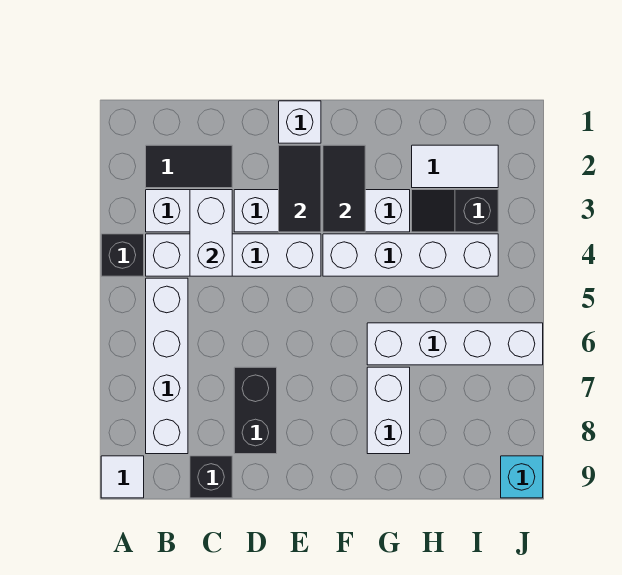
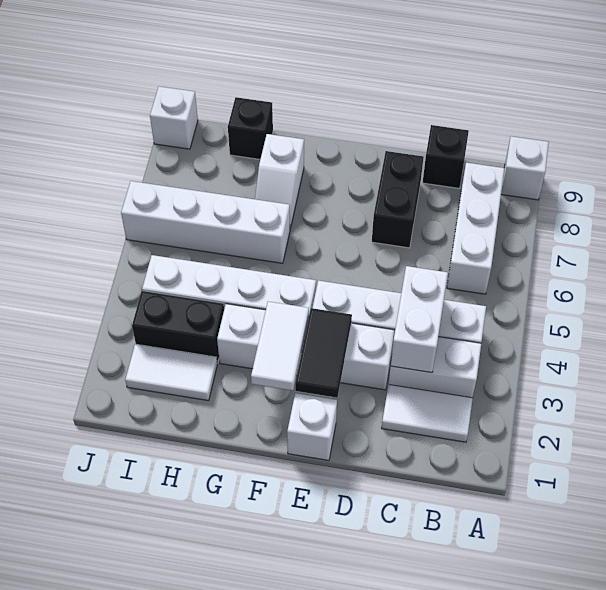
black brick A4 level 1 -> black brick H9 level 1
white tile A9 level 1 -> white brick A9 level 1
black tile B2:C2 level 1 -> white tile B2:C2 level 1
white brick B5:B8 level 1 -> white brick B6:B8 level 1
black tile F2:F3 level 2 -> white tile F2:F3 level 2
white brick G7:G8 level 1 -> white slope G7:G8 level 1 top 8
black slope H3:I3 level 1 top I -> black brick H3:I3 level 1
cyan brick J9 level 1 -> white brick J9 level 1

